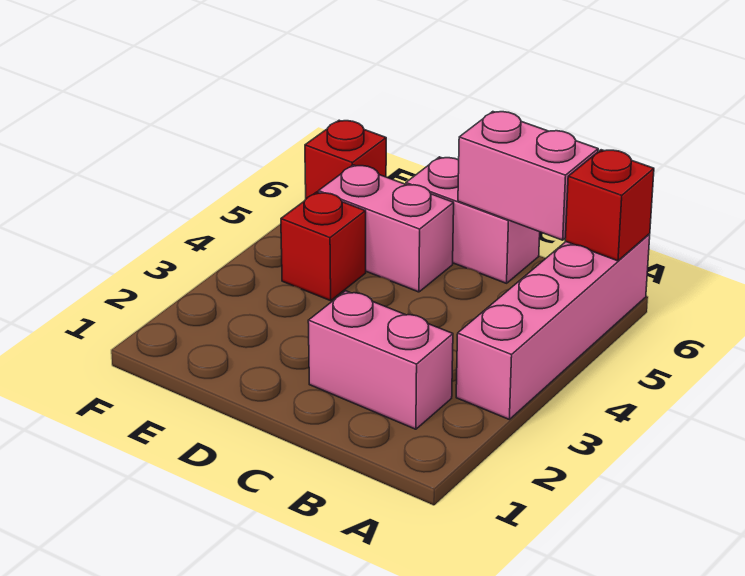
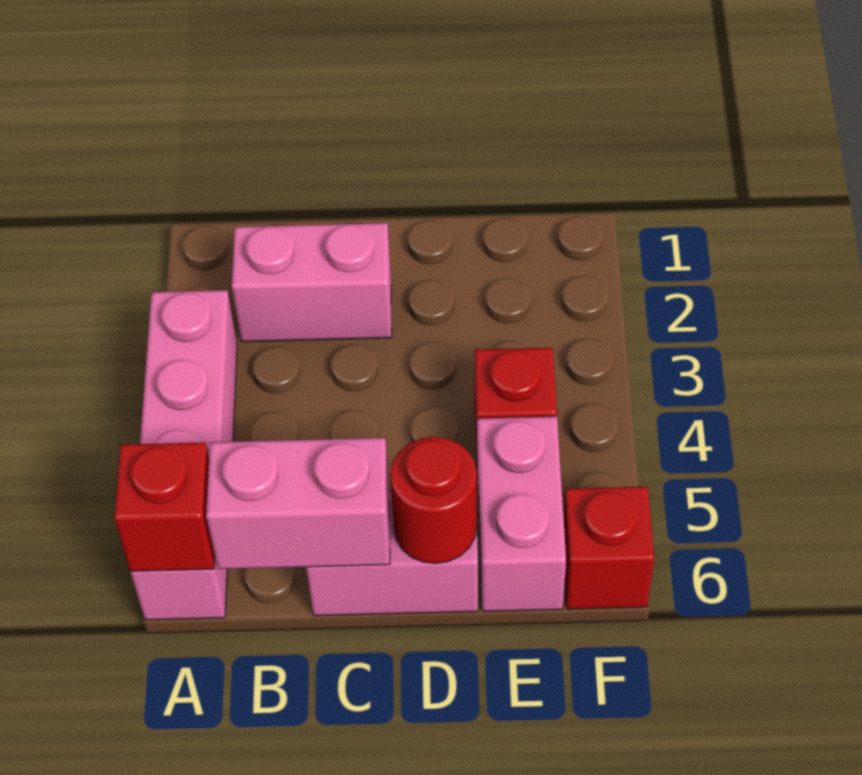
pink brick D5:E5 level 1 -> pink brick E5:E6 level 1
none -> red round brick D6 level 2

